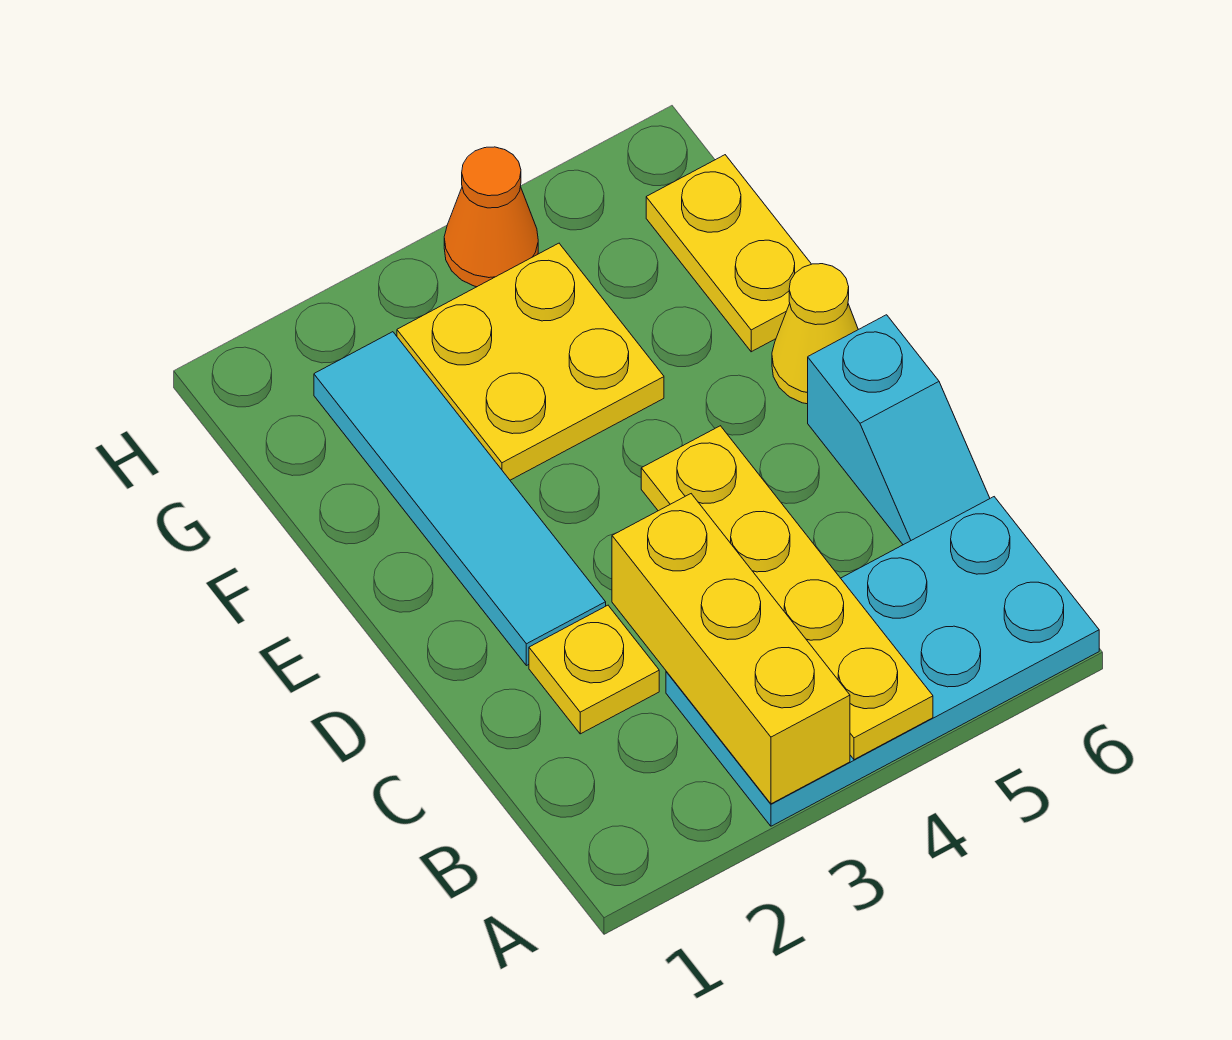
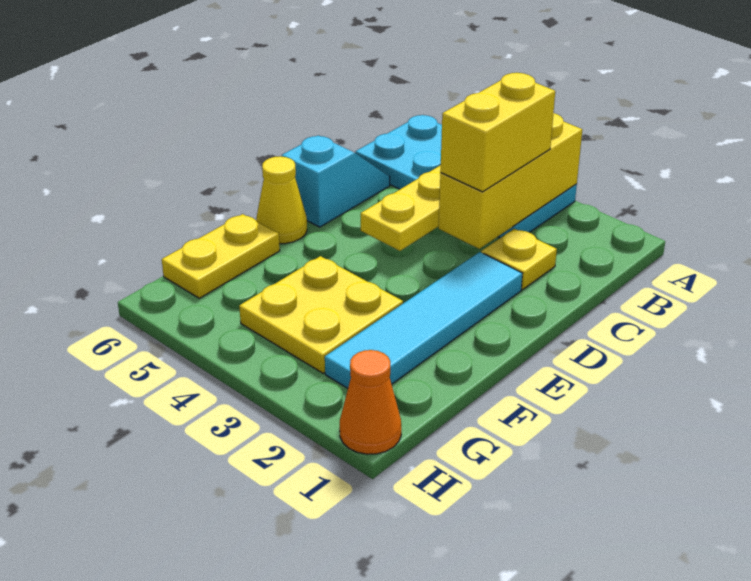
none -> yellow brick B3:C3 level 3
orange cone H4 level 1 -> orange cone H1 level 1

